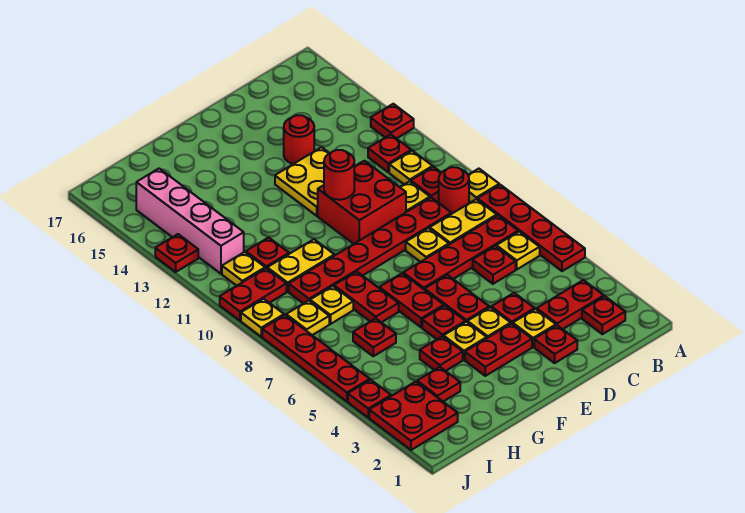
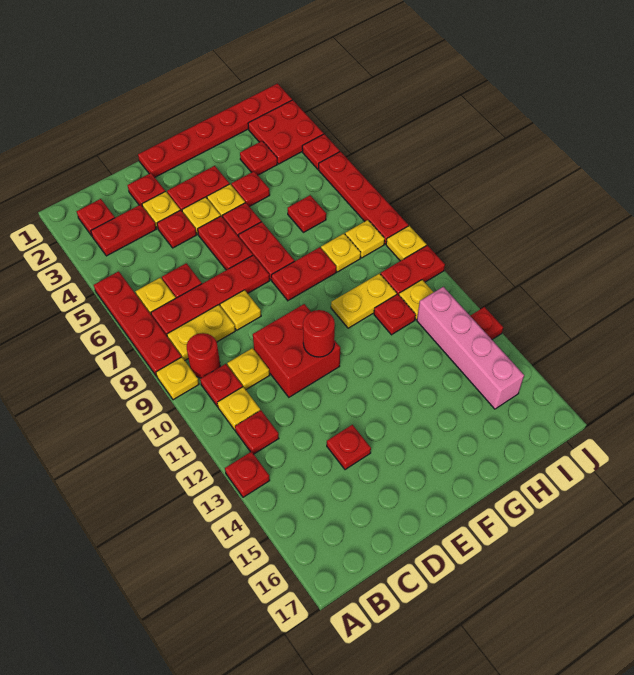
red plate C9:H9 level 1 -> red plate E1:J1 level 1
yellow plate D12:E13 level 1 -> none
red round brick D14 level 1 -> red plate D14 level 1
red plate G7:G8 level 1 -> red plate F8:G8 level 1

